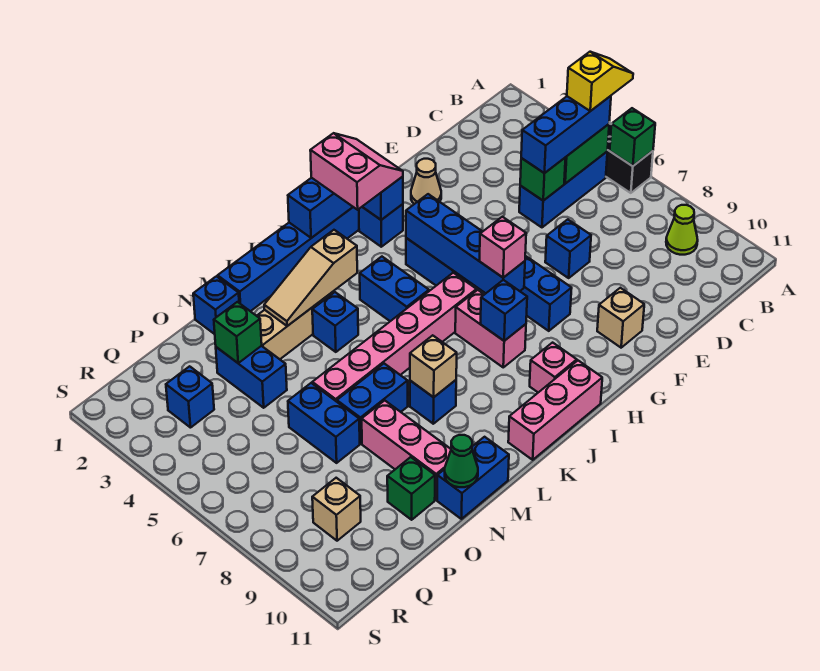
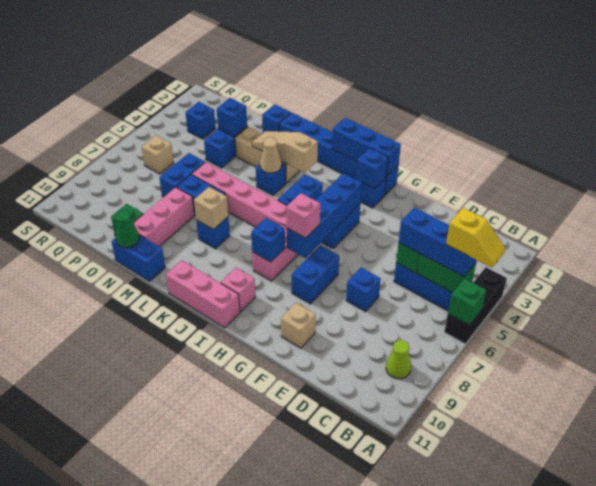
tan cone F2 level 1 -> tan cone L4 level 2
pink slope H1:I2 level 3 top I -> none
green brick O3 level 2 -> blue brick O3 level 2
tan brick Q9 level 1 -> tan brick Q6 level 1

